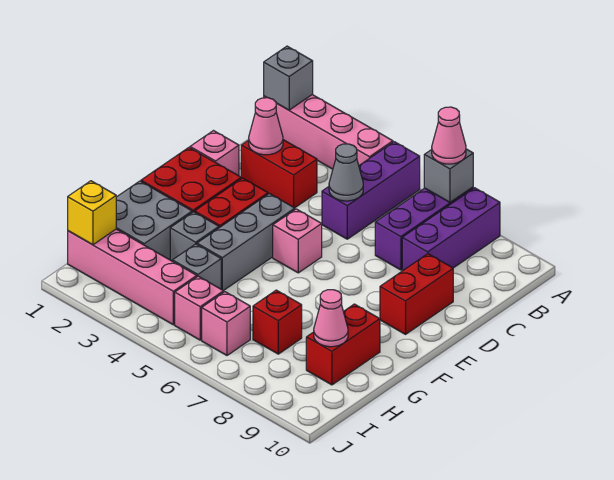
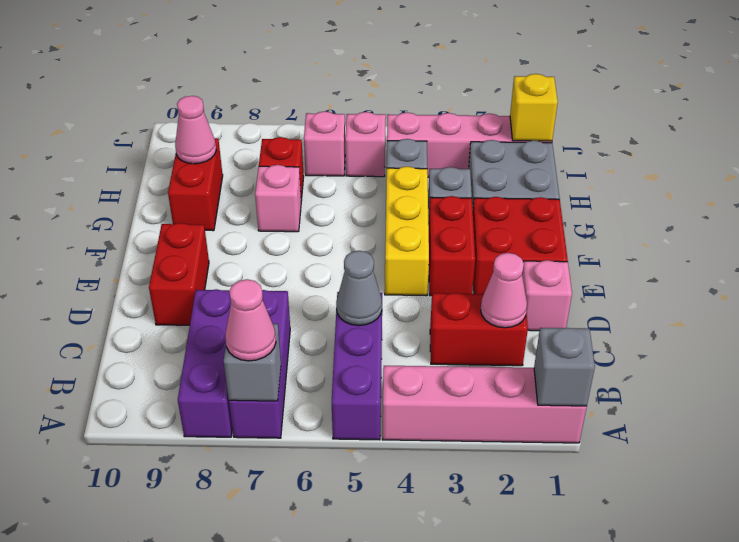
grey brick E4:G4 level 1 -> yellow brick E4:G4 level 1
pink brick E5 level 1 -> pink brick G7 level 1

